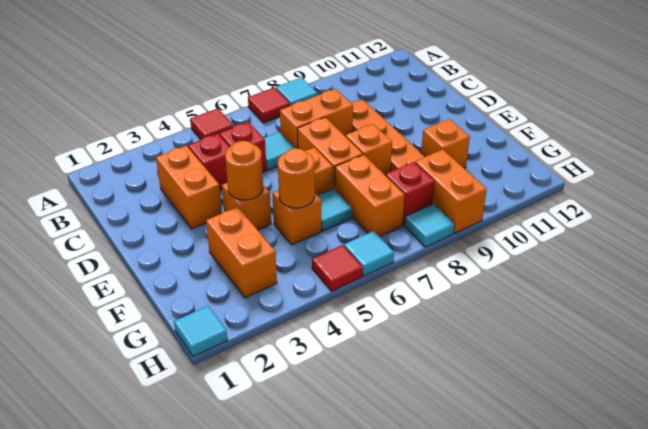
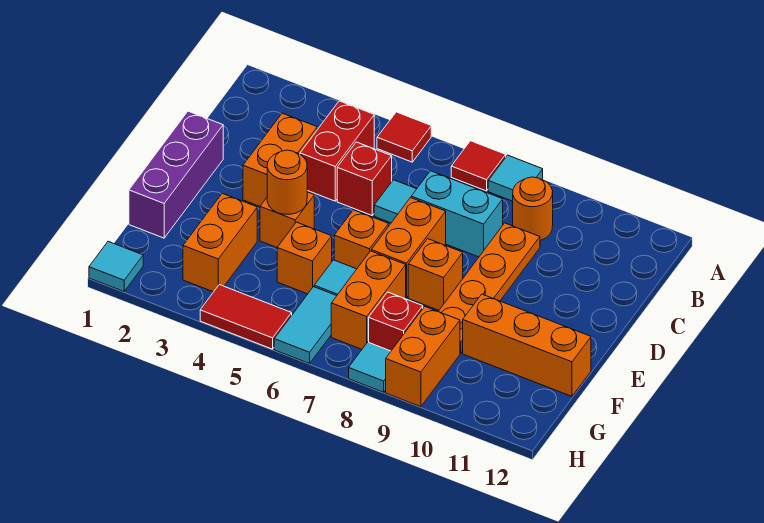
red brick C4 level 1 -> red brick B4:C4 level 1
orange brick C7:C8 level 1 -> cyan brick C7:C8 level 1
none -> purple brick D1:F1 level 1
orange round brick F5 level 2 -> orange round brick B9 level 1
orange brick F10 level 1 -> orange brick F10:F12 level 1
red tile H5 level 1 -> red tile H4:H5 level 1
cyan tile H6 level 1 -> cyan tile G6:H6 level 1

